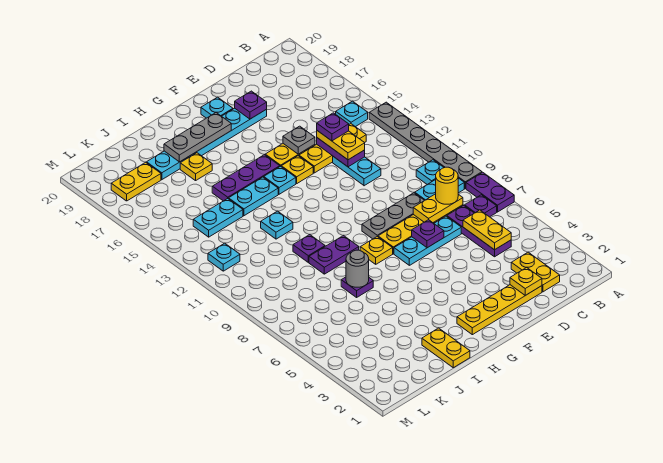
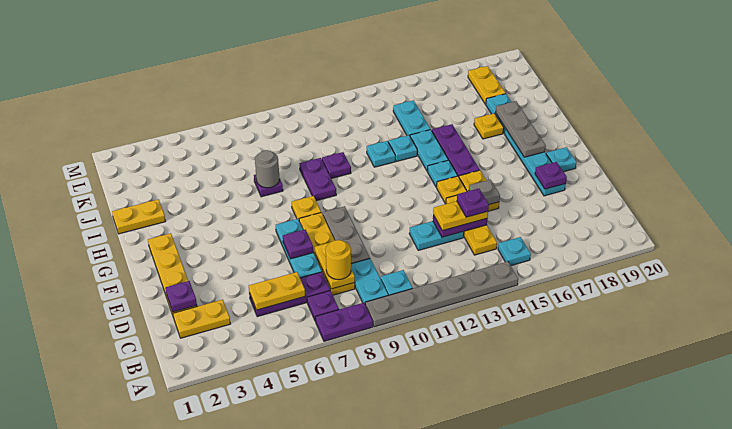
yellow plate D2 level 2 -> purple plate D2 level 2
cyan plate L12 level 1 -> cyan plate I13 level 1

